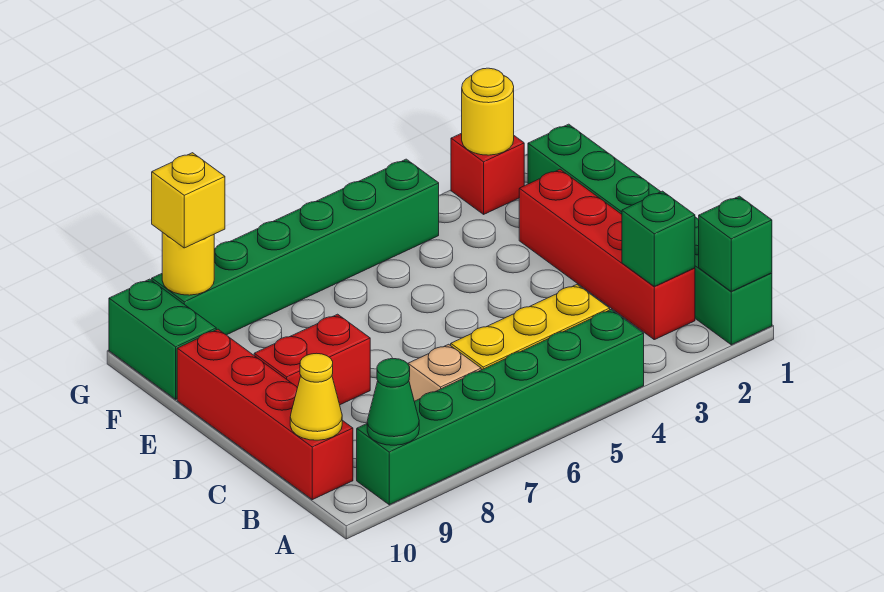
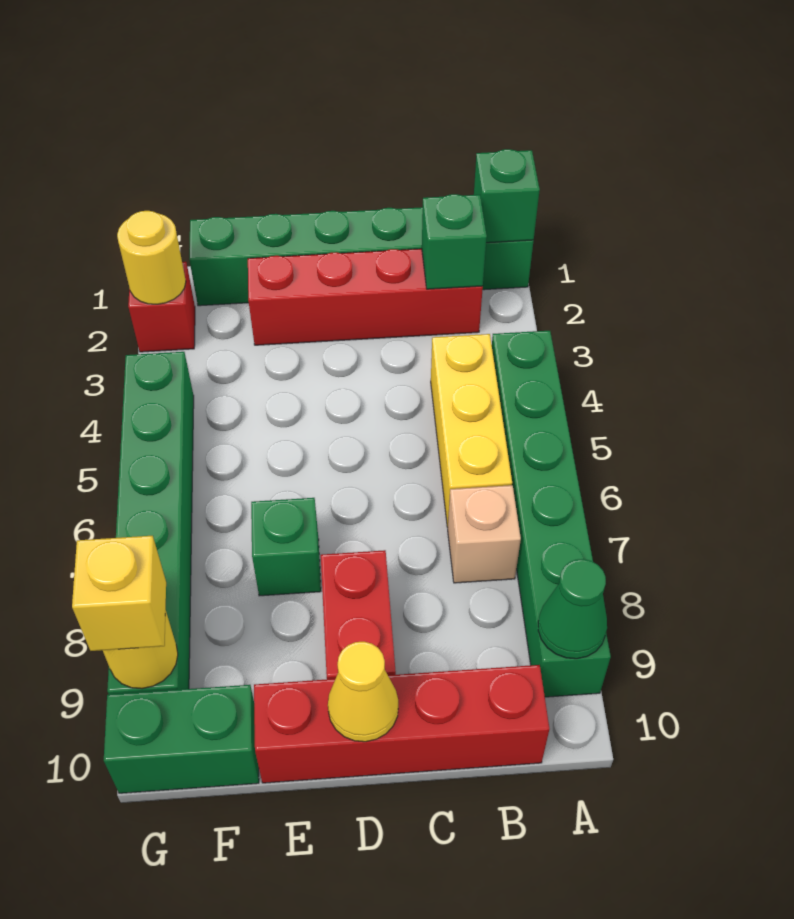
yellow cone B10 level 2 -> yellow cone D10 level 2
none -> green brick E7 level 1

